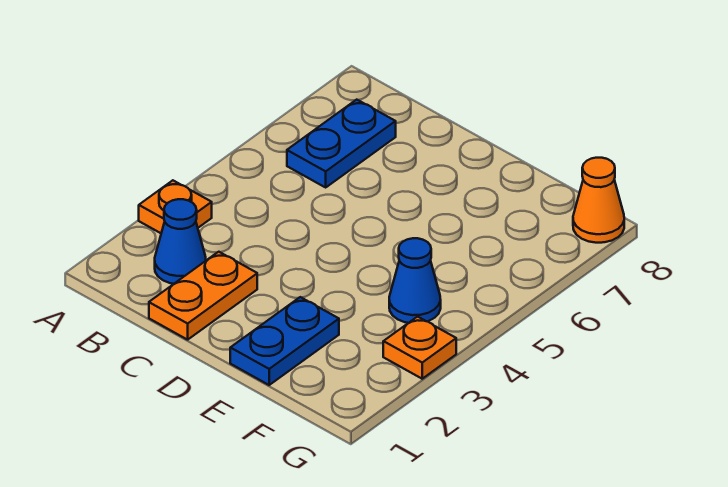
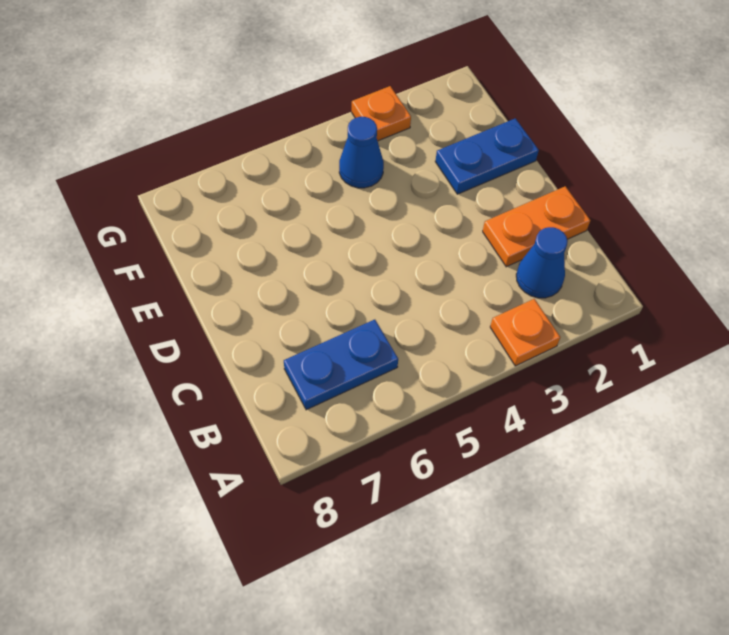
orange cone G8 level 1 -> none

